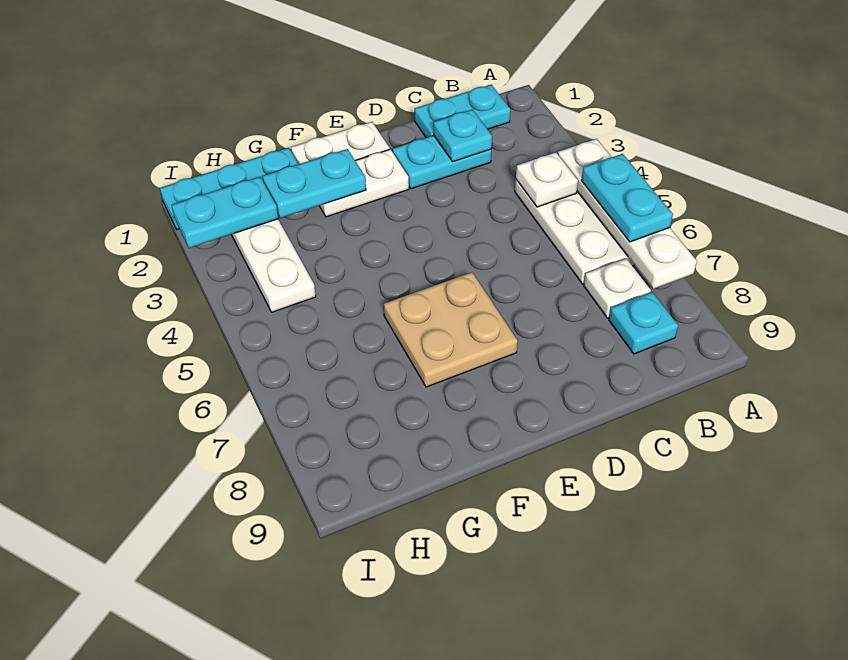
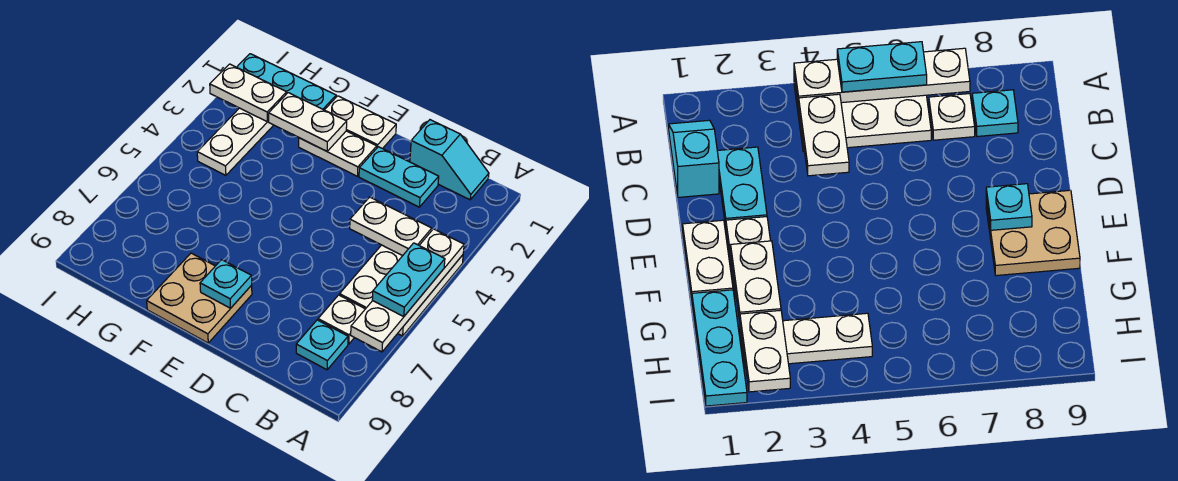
cyan plate B1:C1 level 1 -> cyan slope B1:C1 level 1 top C
white plate B4 level 2 -> white plate B4:C4 level 2
cyan plate C2 level 2 -> cyan plate E8 level 2
tan plate E6:F7 level 1 -> tan plate E8:F9 level 1
cyan plate F2:G2 level 2 -> white plate F2:G2 level 2
cyan plate H2:I2 level 2 -> white plate H2:I2 level 2

